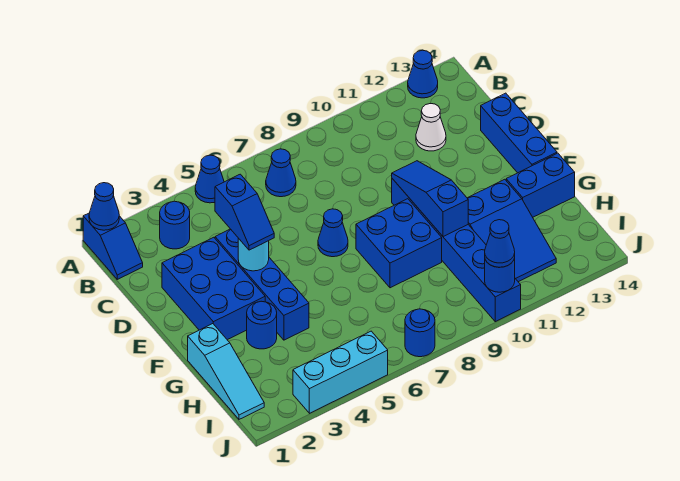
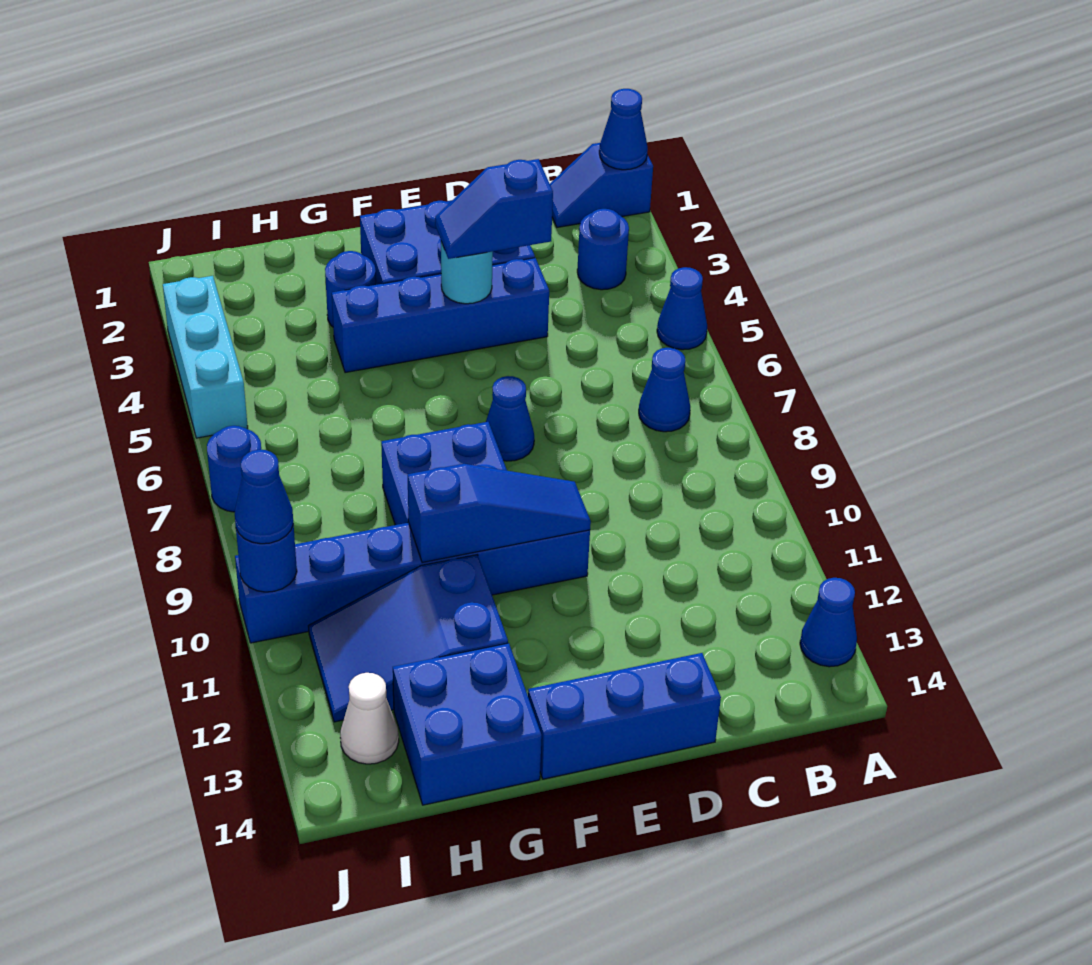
white cone C12 level 1 -> white cone I13 level 1
cyan slope G1:I1 level 1 top G -> none
blue brick G13:G14 level 1 -> blue brick G13:H14 level 1

